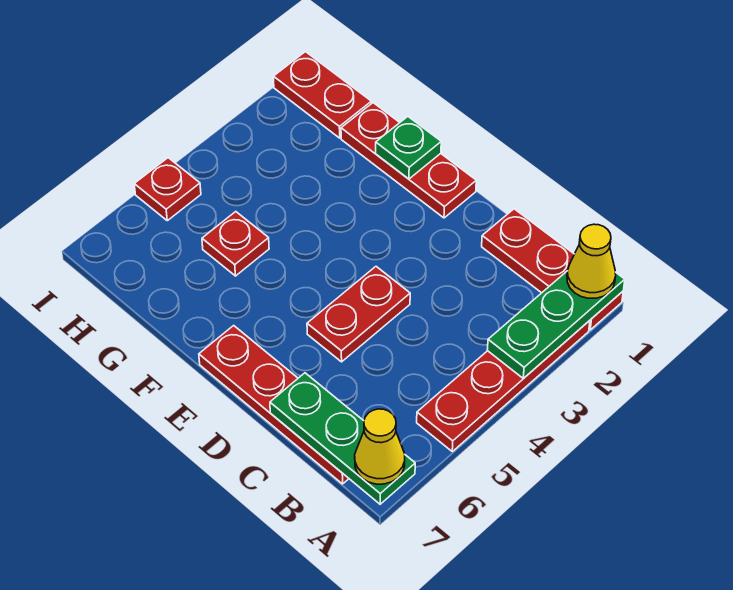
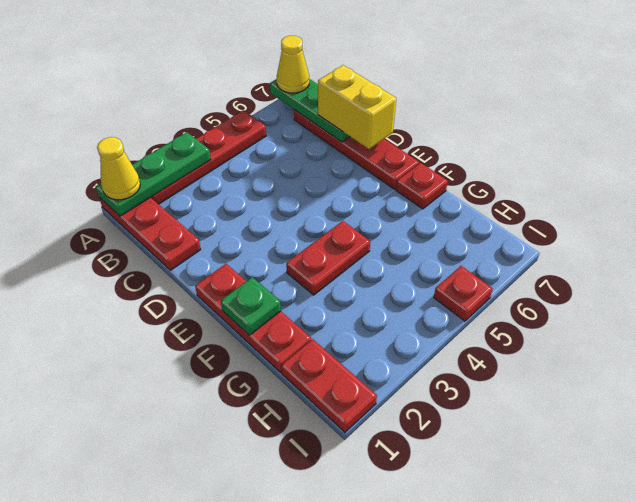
none -> yellow brick C7:D7 level 3
red plate D4:D5 level 1 -> red plate F3:F4 level 1
red plate G5 level 1 -> red plate F7 level 1

